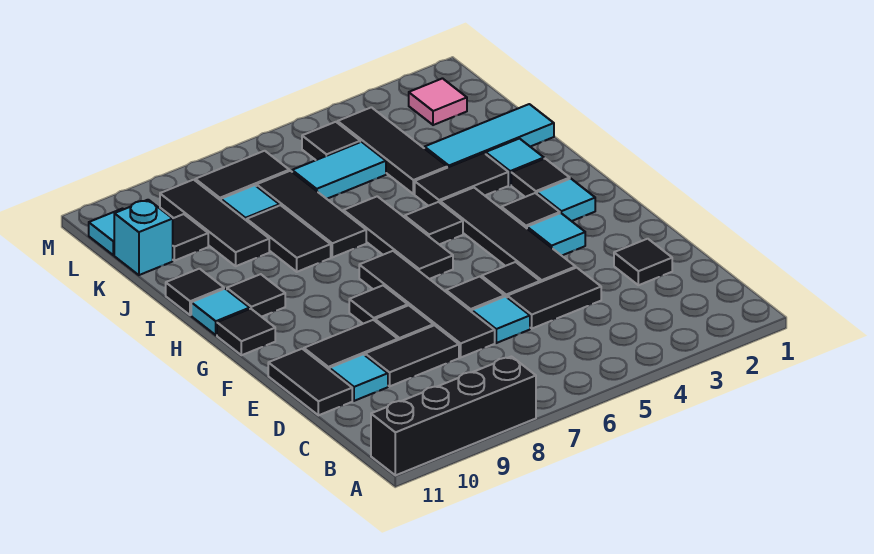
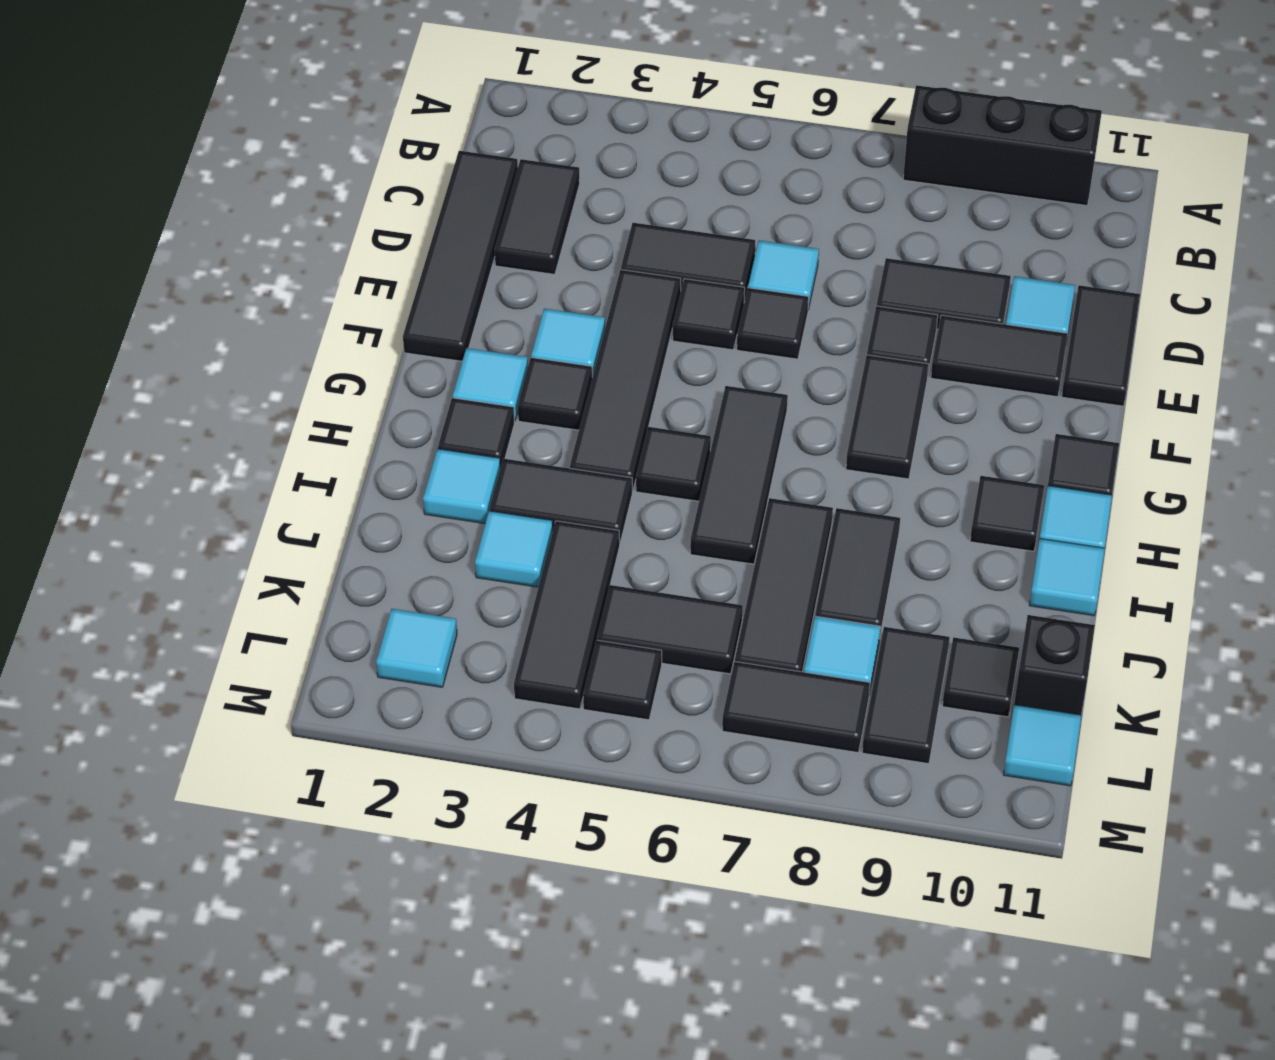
black brick A8:A11 level 1 -> black brick A8:A10 level 1
black tile D2 level 1 -> black tile C2:D2 level 1
black tile D7:G7 level 1 -> black tile C1:F1 level 1
black tile F8 level 1 -> black tile F8:G8 level 1
black tile I11 level 1 -> cyan tile I11 level 1
cyan tile J1:J3 level 1 -> cyan tile J3 level 1
black tile J9:L9 level 1 -> black tile K9:L9 level 1
cyan tile K5:K6 level 1 -> black tile K5:K6 level 1
cyan brick K11 level 1 -> black brick K11 level 1
pink tile L2 level 1 -> cyan tile L2 level 1

